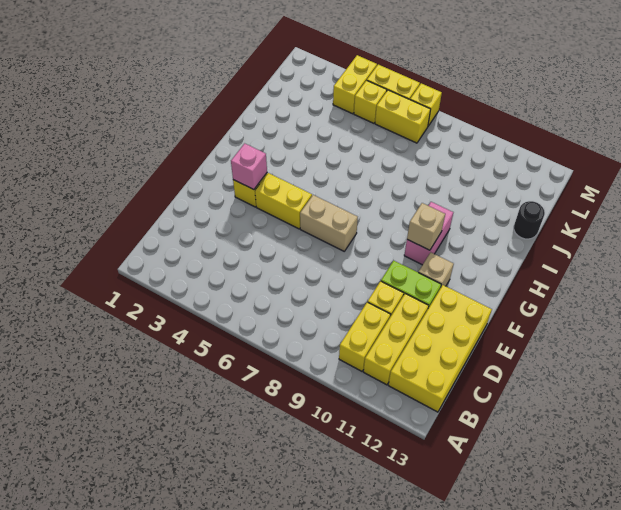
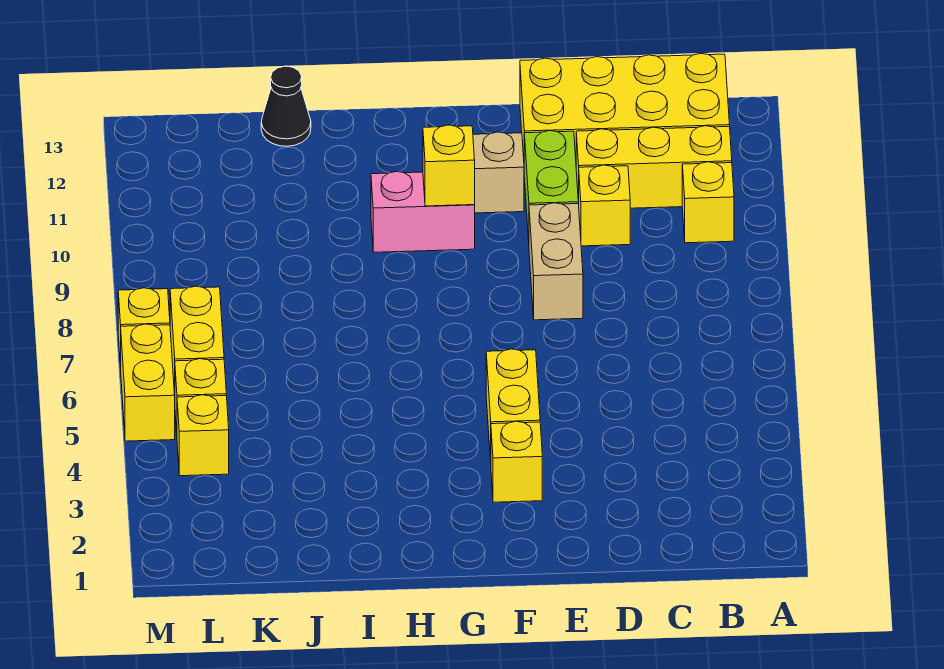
yellow brick B10:C10 level 1 -> yellow brick B10 level 1
pink brick F3 level 2 -> none
tan brick F6:F7 level 1 -> tan brick E8:E9 level 1
tan brick G10 level 2 -> yellow brick G10 level 2
black round brick J13 level 1 -> black cone J13 level 1
yellow brick L4:M4 level 1 -> yellow brick L4 level 1

